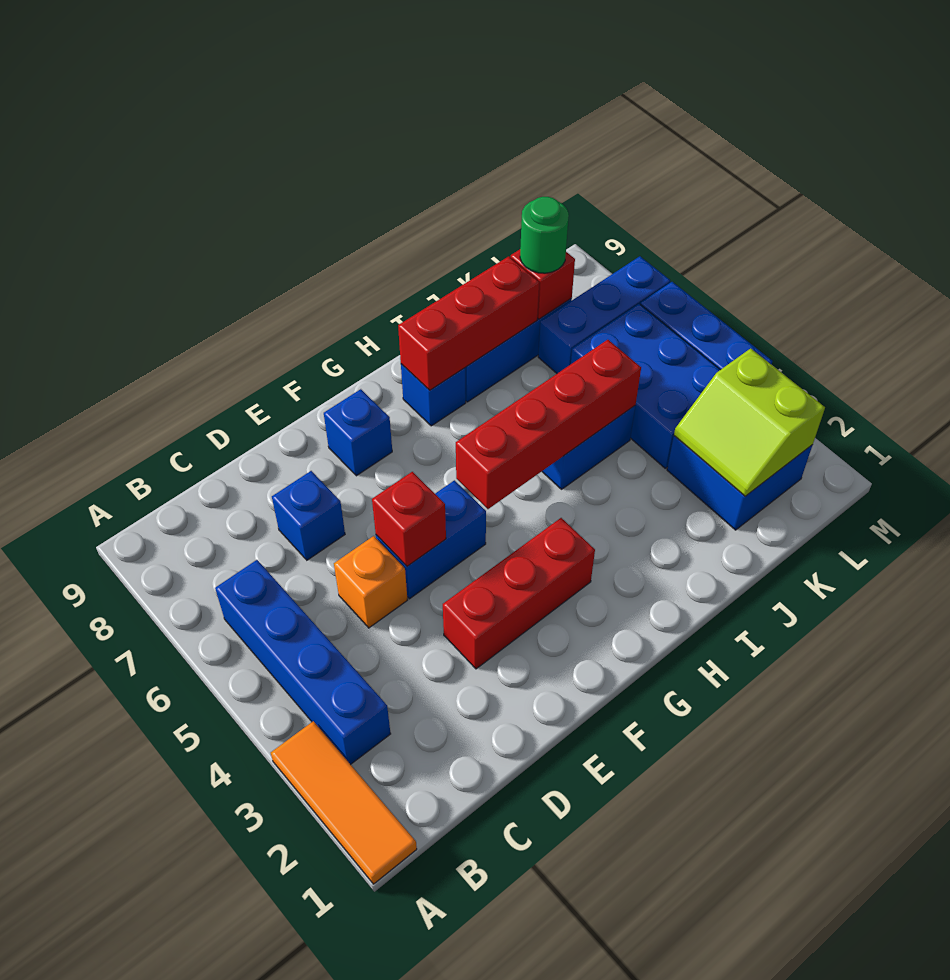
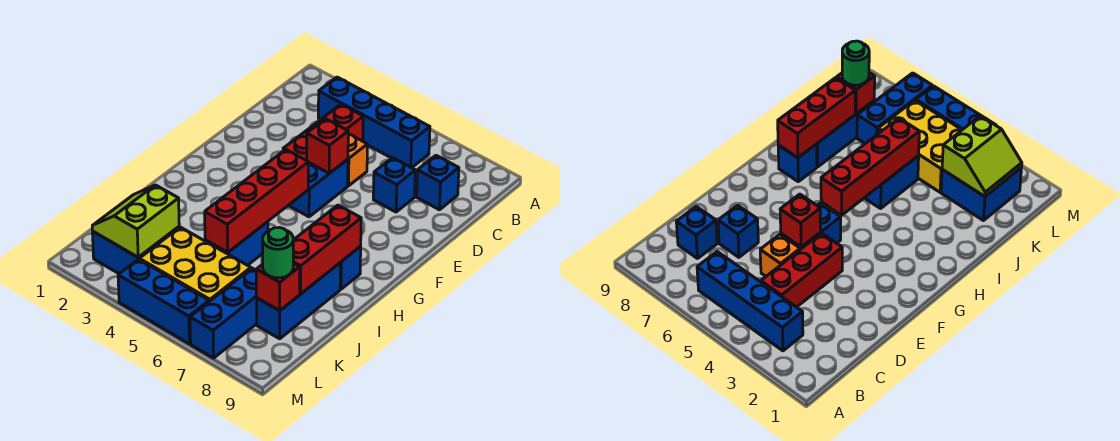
orange tile A1:A3 level 1 -> none
red brick E3:G3 level 1 -> red brick C4:E4 level 1
blue brick F8 level 1 -> blue brick C8 level 1
lime slope K2:L3 level 2 top L -> lime slope K2:L3 level 2 top 3
blue brick K4:L6 level 1 -> yellow brick K4:L6 level 1

